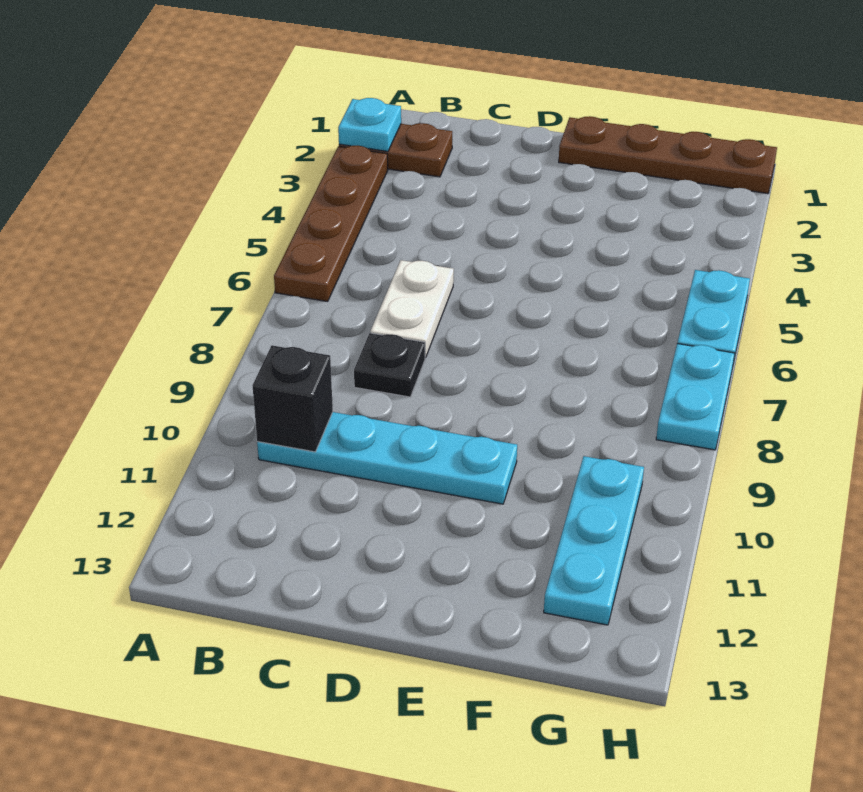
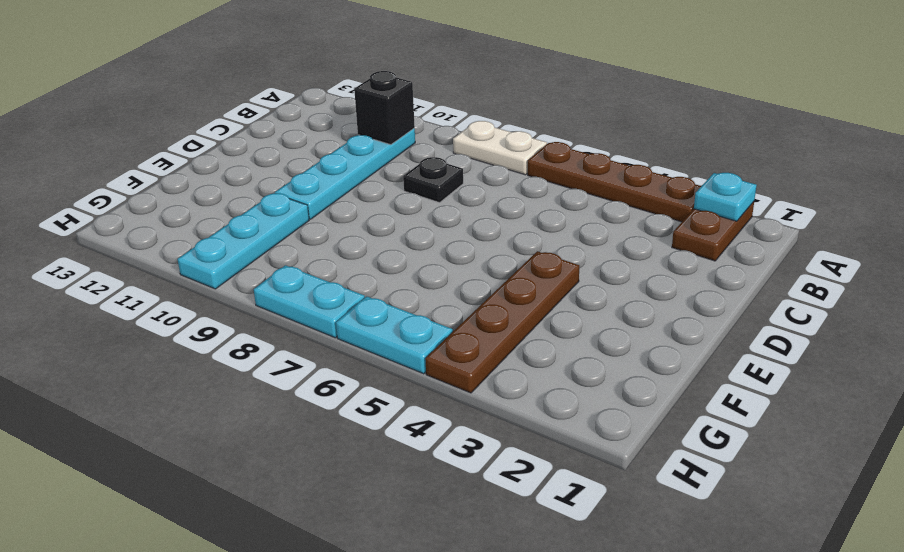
white plate C6:C7 level 1 -> white plate A7:A8 level 1
brown plate E1:H1 level 1 -> brown plate E4:H4 level 1
cyan plate G10:G12 level 1 -> cyan plate F10:H10 level 1

